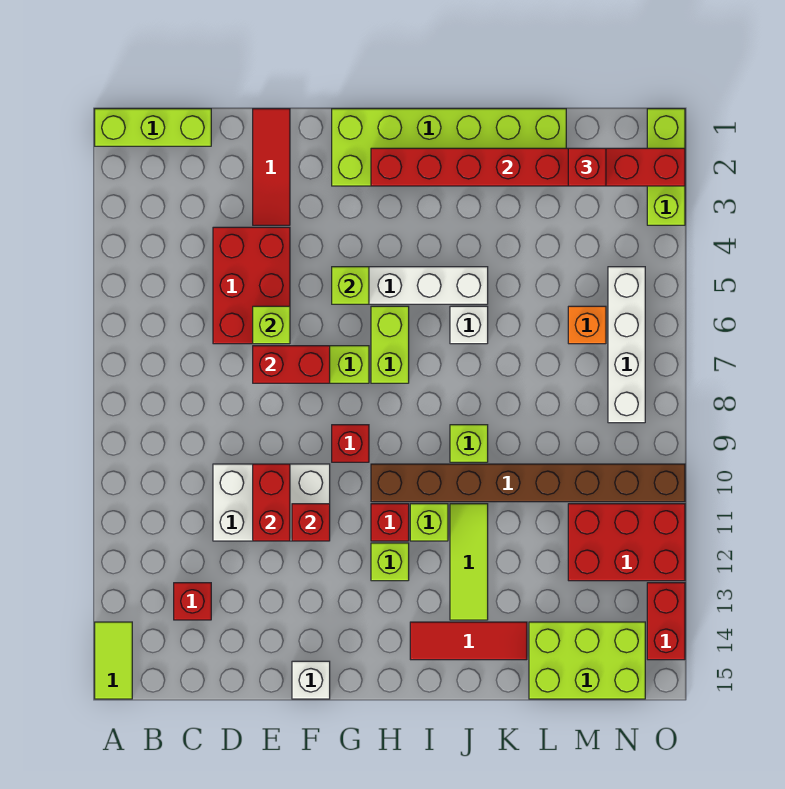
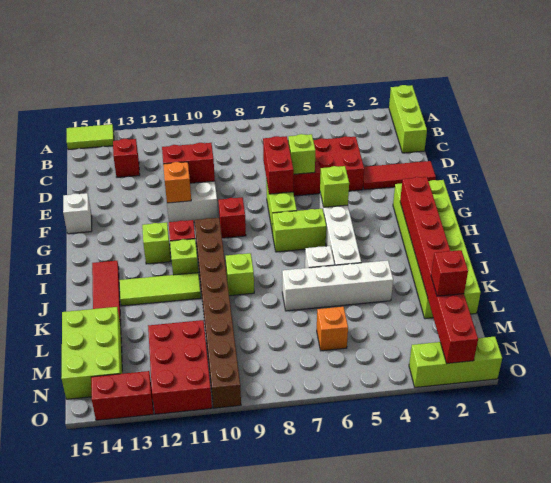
red brick F11 level 2 -> orange brick F11 level 2
white brick N5:N8 level 1 -> white brick K4:K7 level 1

